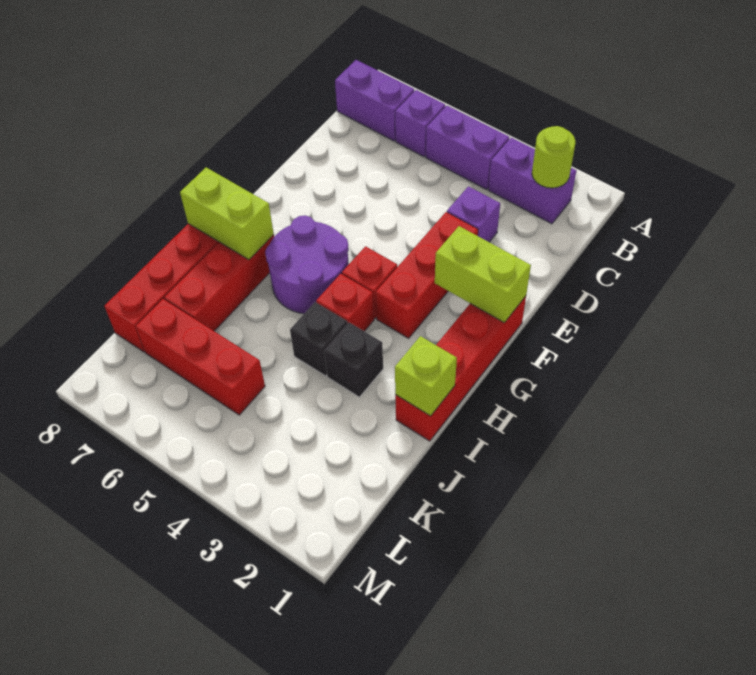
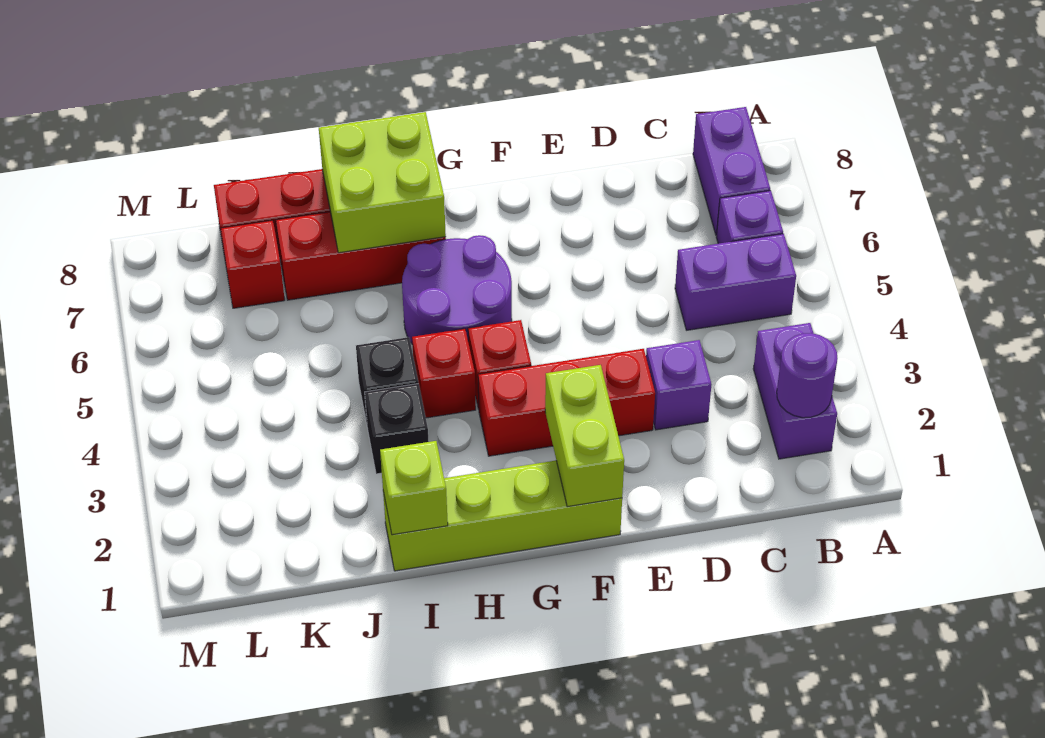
lime round brick B2 level 2 -> purple round brick B2 level 2
purple brick B4:B5 level 1 -> purple brick B5:C5 level 1
red brick F1:I1 level 1 -> lime brick F1:I1 level 1
lime brick H7:H8 level 2 -> lime brick H7:I8 level 2
red brick K5:K7 level 1 -> red brick K7 level 1

